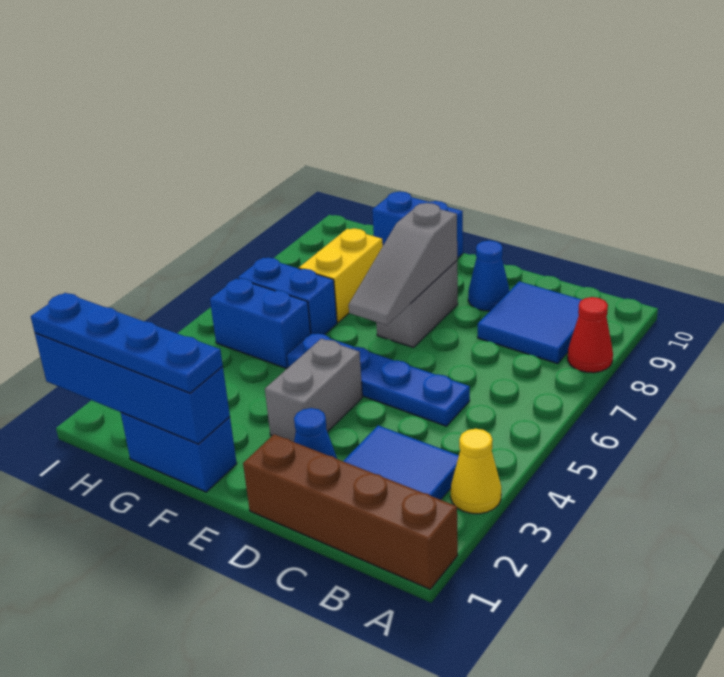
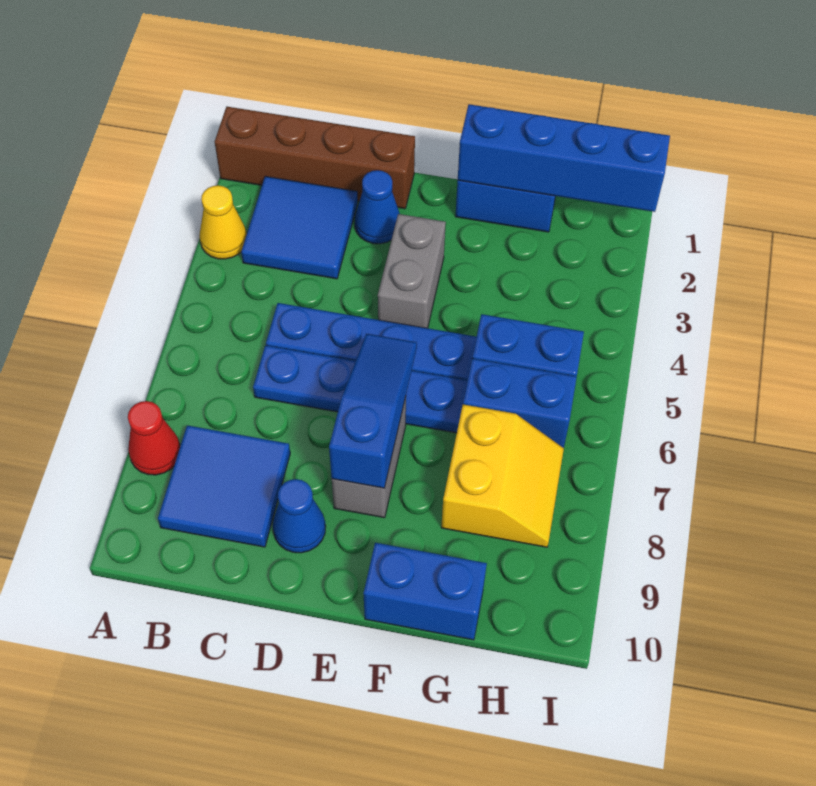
grey slope E6:E8 level 2 top 8 -> blue slope E6:E8 level 2 top 8
blue plate F1:I1 level 3 -> blue plate C6:F6 level 1

